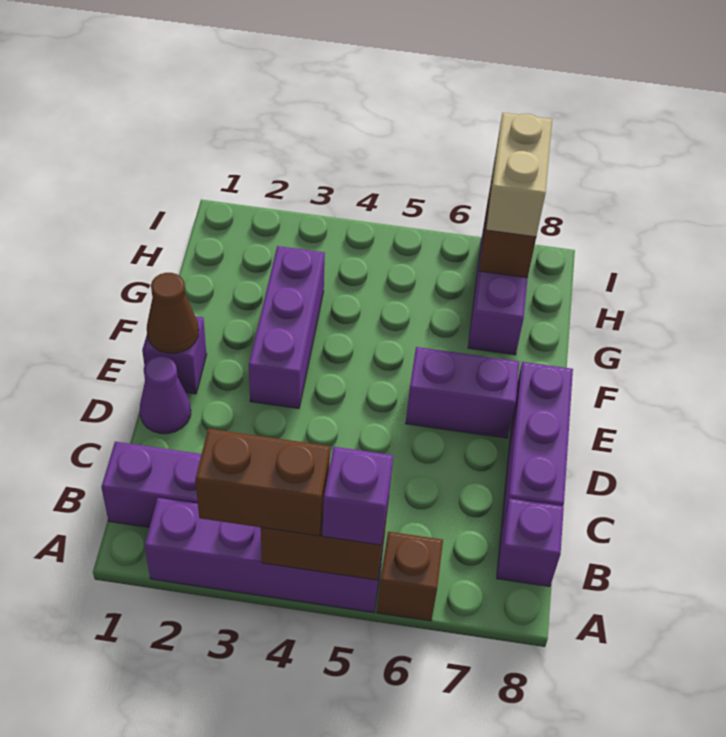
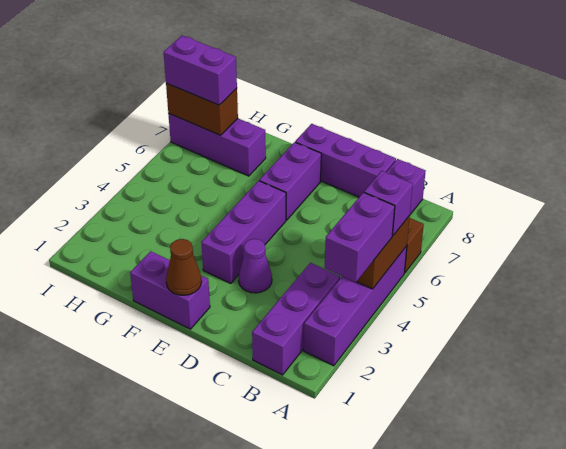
brown brick A3:A4 level 3 -> purple brick A3:A4 level 3
purple cone D1 level 1 -> purple cone D3 level 1
purple brick E1 level 1 -> purple brick E1:F1 level 1
purple brick E3:G3 level 1 -> purple brick E3:E5 level 1
tan brick H7:I7 level 3 -> purple brick H7:I7 level 3

